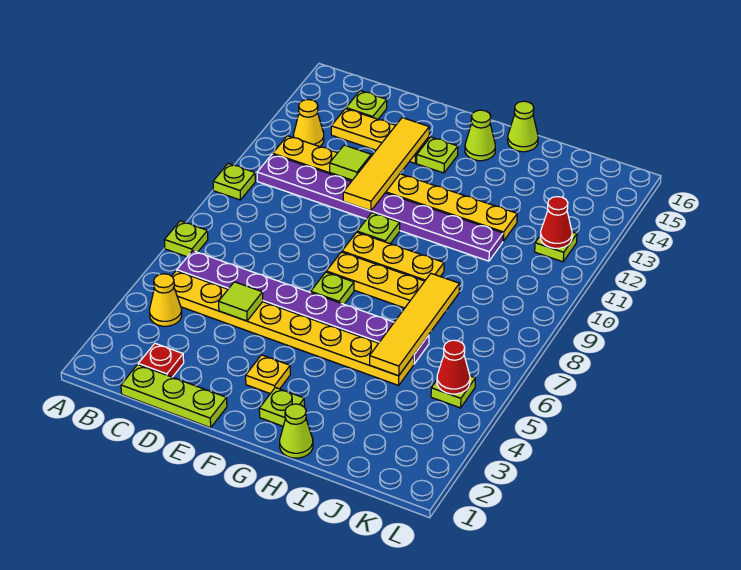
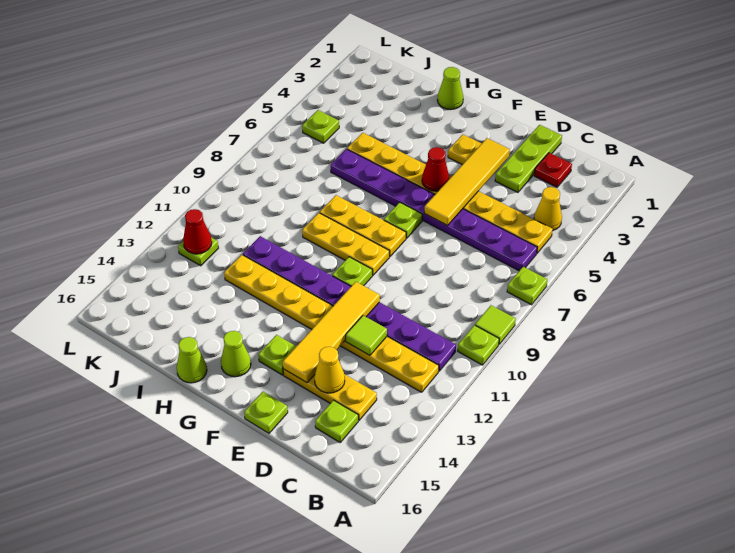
yellow cone B13 level 1 -> yellow cone D14 level 2
lime plate C1:E1 level 1 -> lime plate D1:D3 level 1
lime tile D5 level 2 -> lime tile A9 level 1
lime plate G2 level 1 -> lime plate E16 level 1
yellow tile I5:I8 level 2 -> yellow tile E3:E6 level 2
red cone K5 level 2 -> red cone F5 level 2

